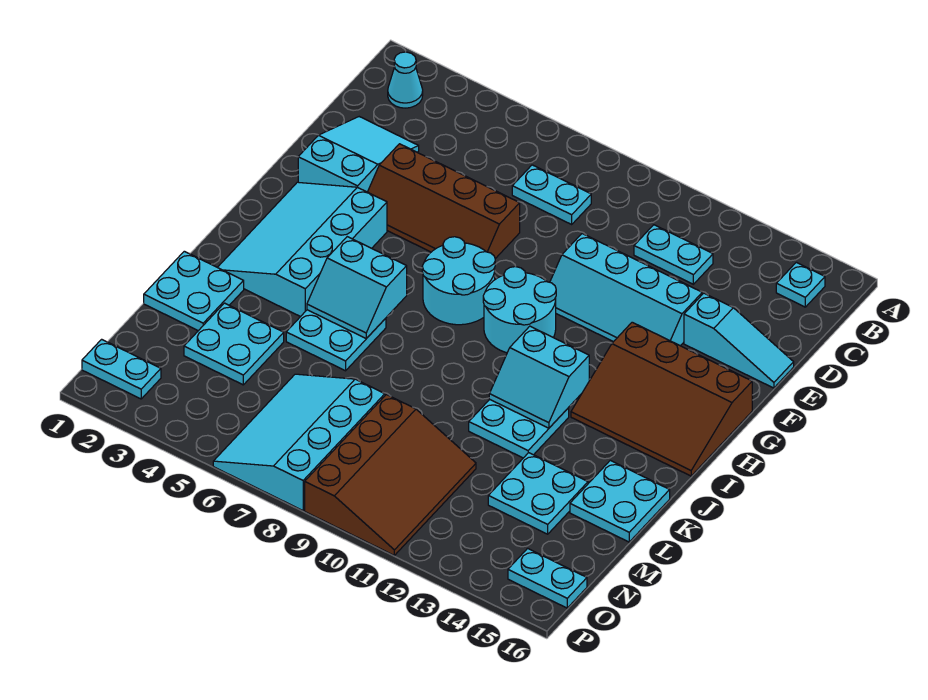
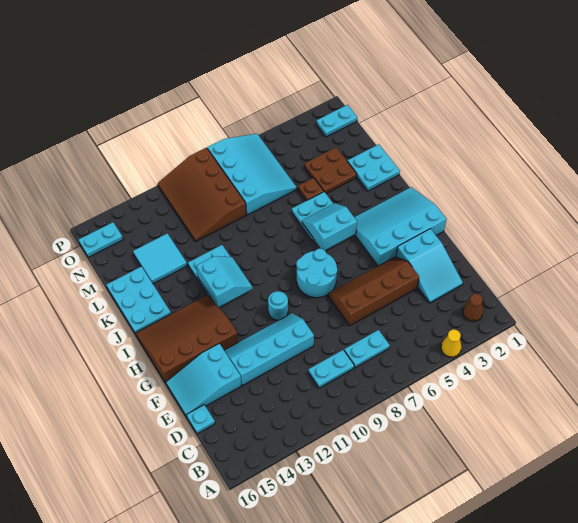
none -> yellow cone A4 level 1
cyan cone B2 level 1 -> brown cone B2 level 1
cyan plate B15 level 1 -> cyan plate D16 level 1
cyan plate C11:C12 level 1 -> cyan plate C9:C10 level 1
cyan slope E14:E16 level 1 top 14 -> cyan slope E14:F16 level 1 top 14
cyan slope G2:J4 level 1 top 4 -> cyan slope G1:I4 level 1 top G
cyan round brick G9:H10 level 1 -> cyan round brick G10 level 1
cyan slope I11:J12 level 2 top I -> cyan slope I11:J12 level 2 top 12
cyan plate K15:L16 level 1 -> cyan plate J15:L16 level 1
cyan plate L3:M4 level 1 -> brown plate L3:M4 level 1
none -> brown plate L5 level 1
cyan plate L13:M14 level 1 -> cyan tile L13:M14 level 1

